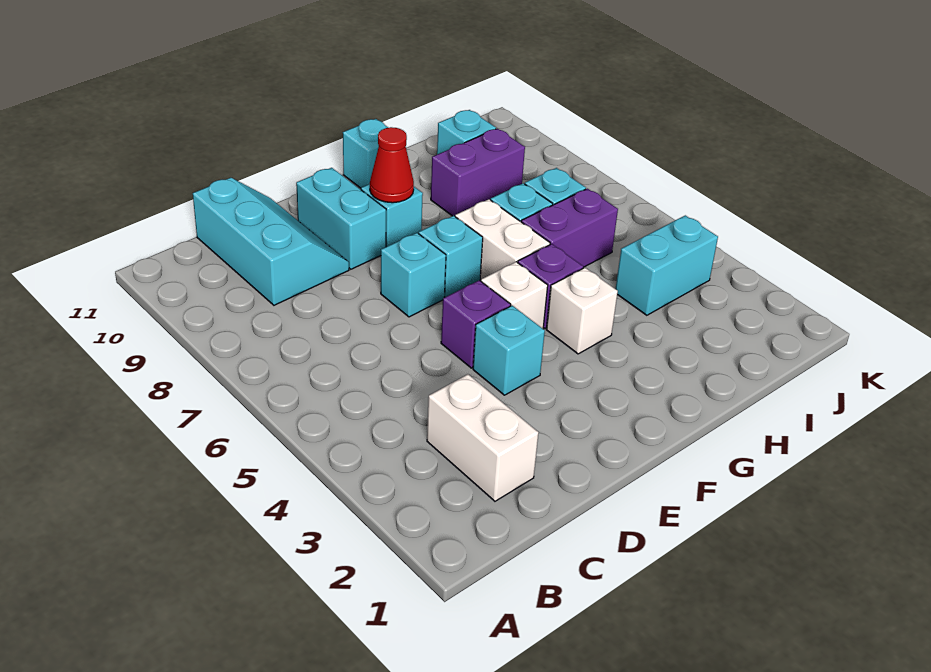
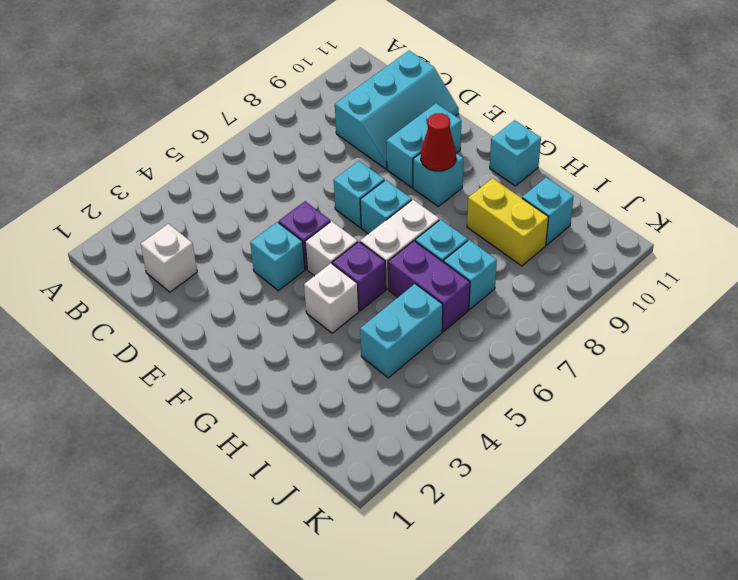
white brick C2:C3 level 1 -> white brick C2 level 1
purple brick H9:I9 level 1 -> yellow brick H9:I9 level 1
cyan brick I4:J4 level 1 -> cyan brick I4:I5 level 1

